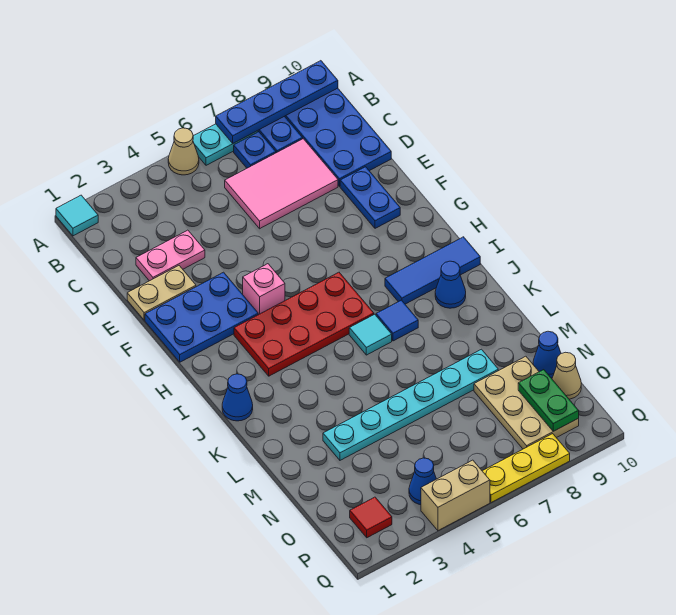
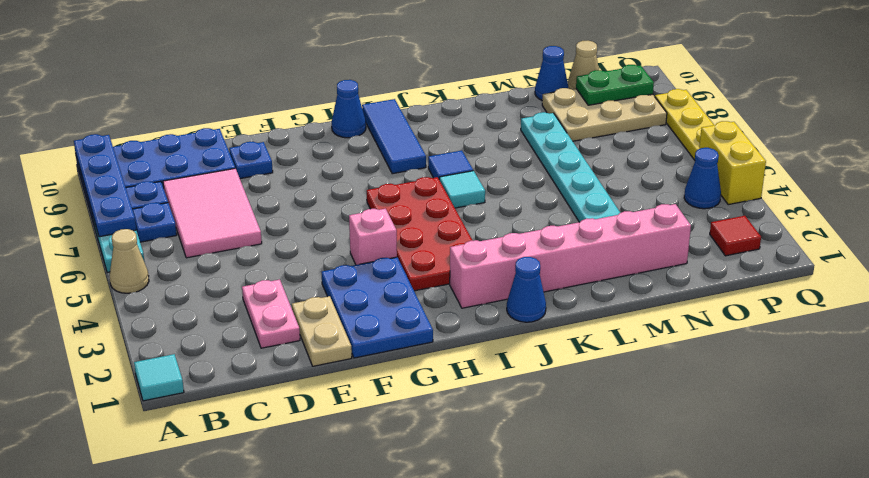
blue plate E9:F9 level 1 -> blue plate E9 level 1
none -> pink brick I2:N2 level 1
blue cone J9 level 1 -> blue cone H10 level 1
tan brick Q4:Q5 level 1 -> yellow brick Q4:Q5 level 1

